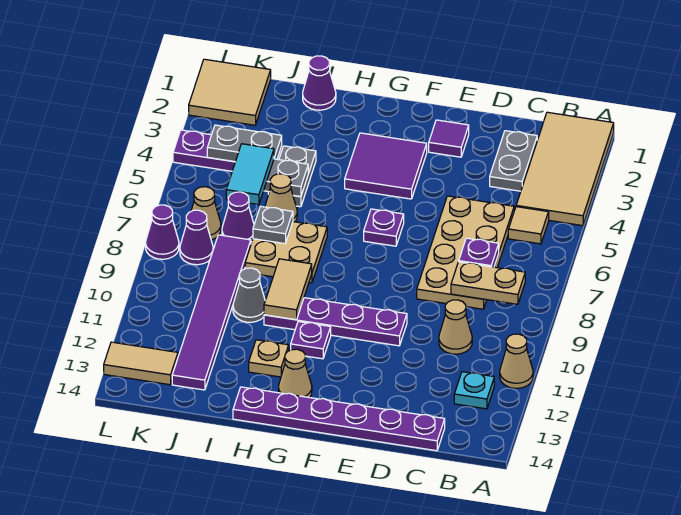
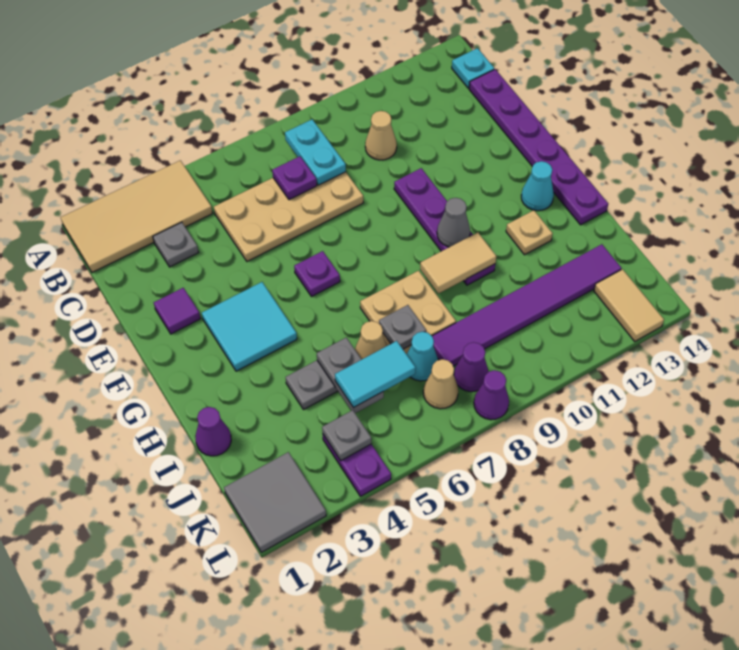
tan cone A11 level 1 -> none
tan tile B5 level 1 -> none
tan plate B8:C8 level 2 -> cyan plate B8:C8 level 2
cyan plate B12 level 1 -> cyan plate B14 level 1
grey plate C2:C3 level 1 -> grey plate C3 level 1
purple tile F3:G4 level 1 -> cyan tile F3:G4 level 1
purple plate G11 level 1 -> none
tan cone G13 level 1 -> cyan cone G13 level 1
grey cone I10 level 1 -> grey cone G10 level 2
grey plate J4:K4 level 2 -> grey plate K4 level 2
purple cone J7 level 1 -> cyan cone J7 level 1
tan tile K1:L2 level 1 -> grey tile K1:L2 level 1

